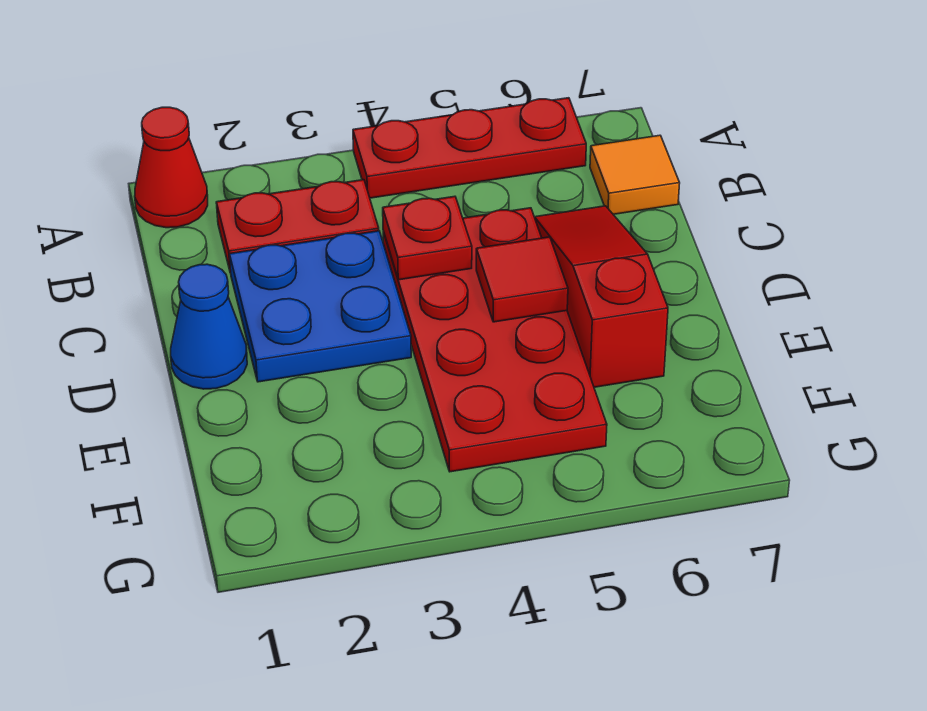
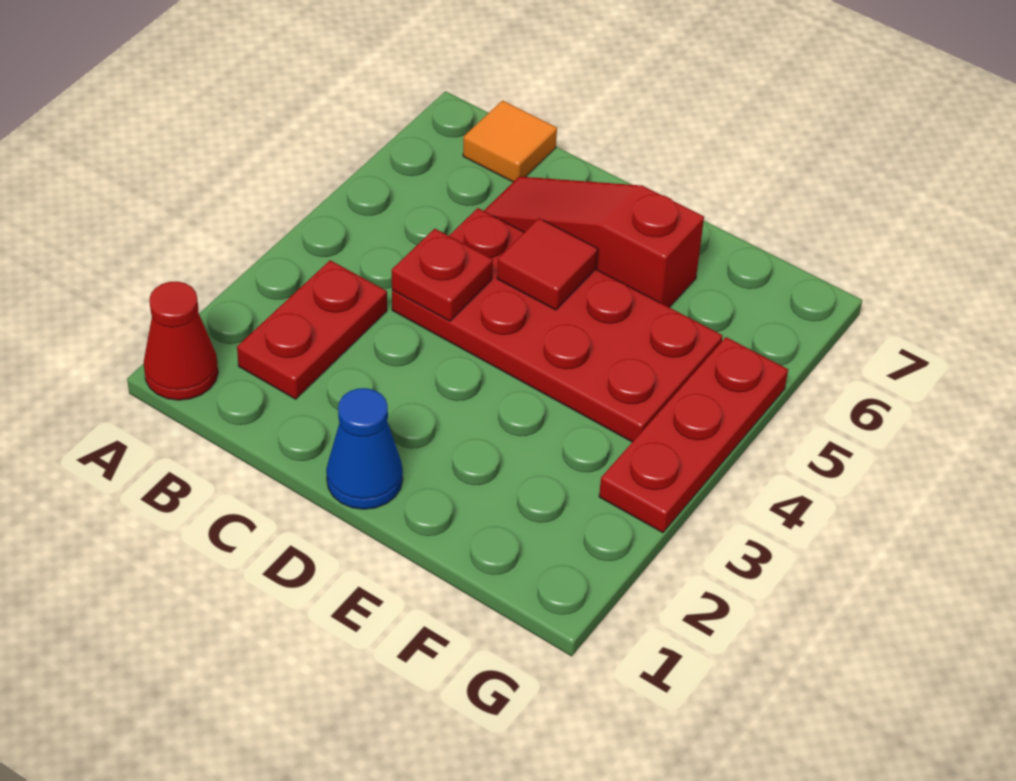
red plate A4:A6 level 1 -> red plate G3:G5 level 1
blue plate C2:D3 level 1 -> none

